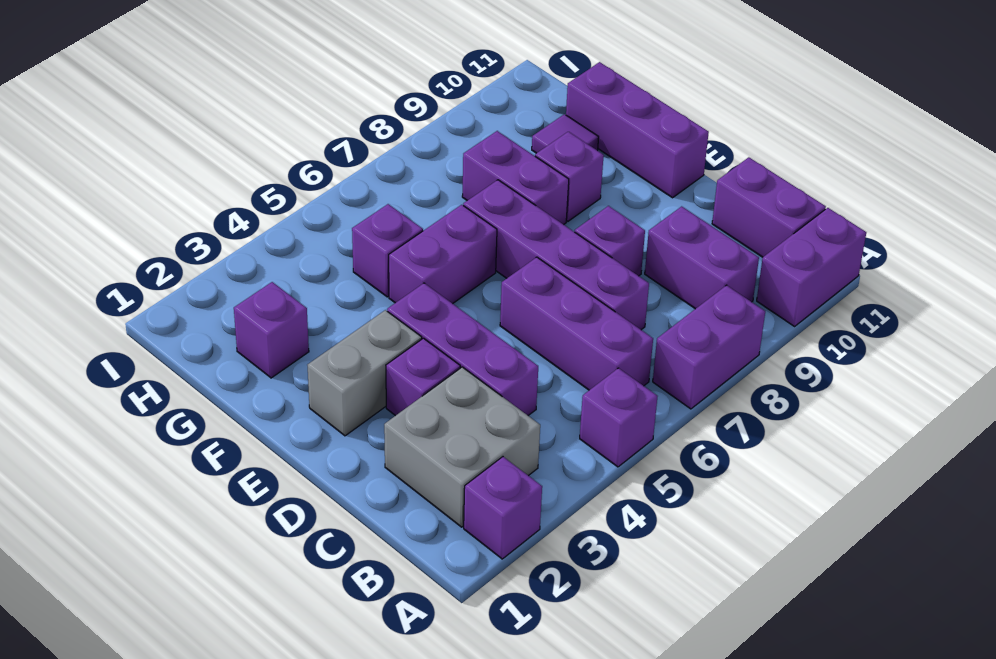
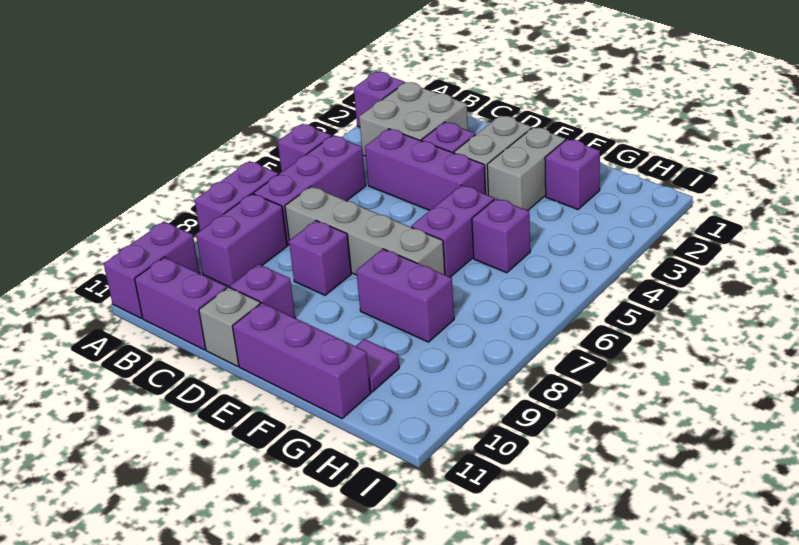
purple brick B6:D6 level 1 -> purple brick B5:B7 level 1
purple brick B9:C9 level 1 -> purple brick B8:B9 level 1
purple brick C7:F7 level 1 -> grey brick C7:F7 level 1
none -> grey brick D11 level 1
none -> grey brick F2:F3 level 1
purple brick F9 level 1 -> purple brick D10 level 1

